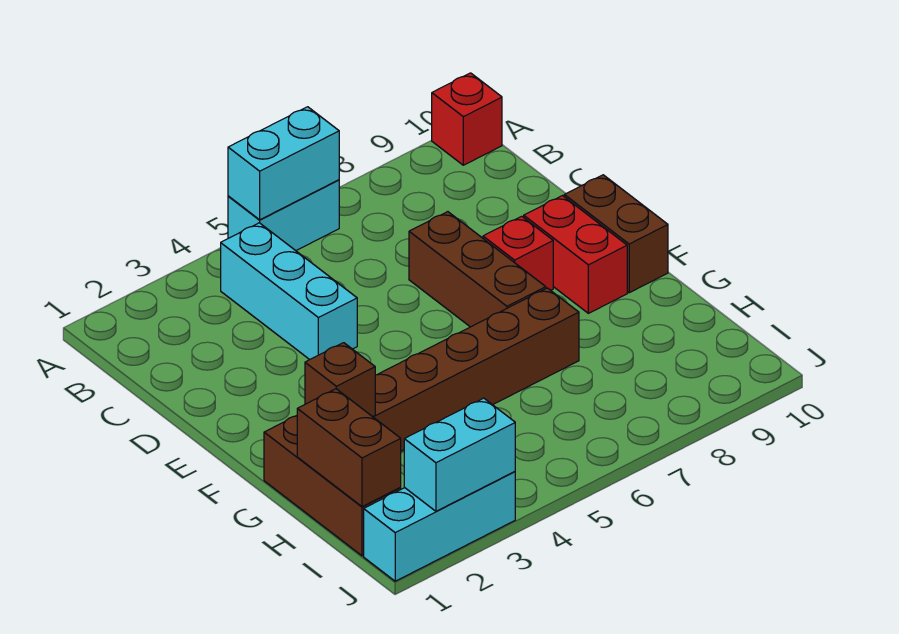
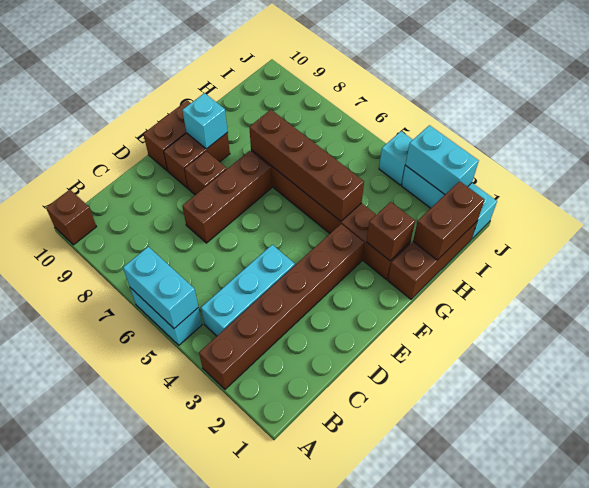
none -> brown brick A3:F3 level 1
red brick A10 level 1 -> brown brick A10 level 1
red brick E8 level 1 -> brown brick E8 level 1
red brick E9:F9 level 1 -> brown brick E9:F9 level 1
none -> cyan brick F9 level 2
none -> brown brick G4:G7 level 2
none -> cyan brick J4 level 1

